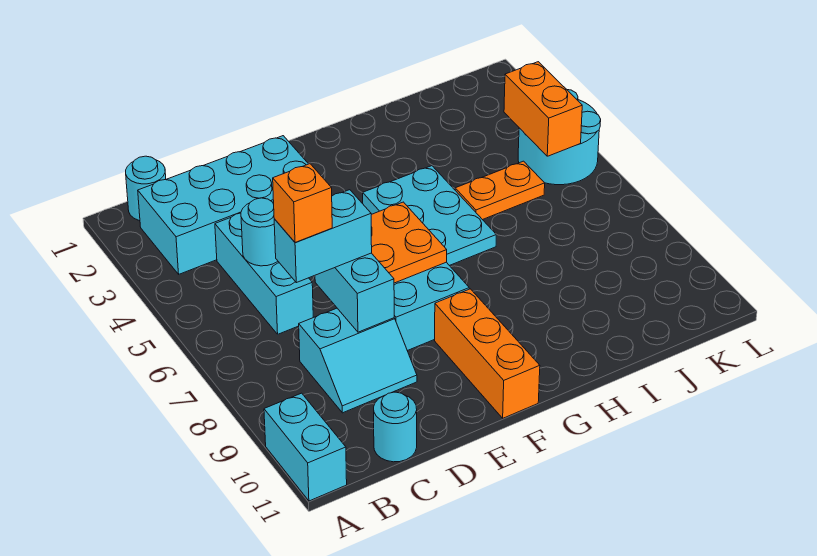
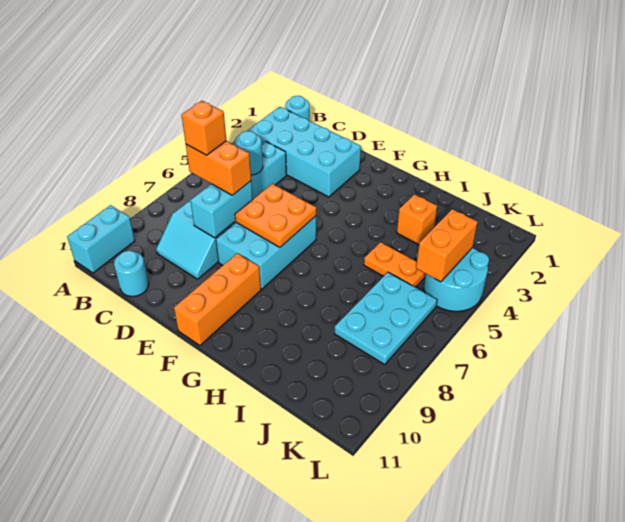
cyan brick C7:D7 level 3 -> orange brick C7:D7 level 3
cyan plate G4:H6 level 1 -> cyan plate J6:K8 level 1
none -> orange brick I3 level 1

